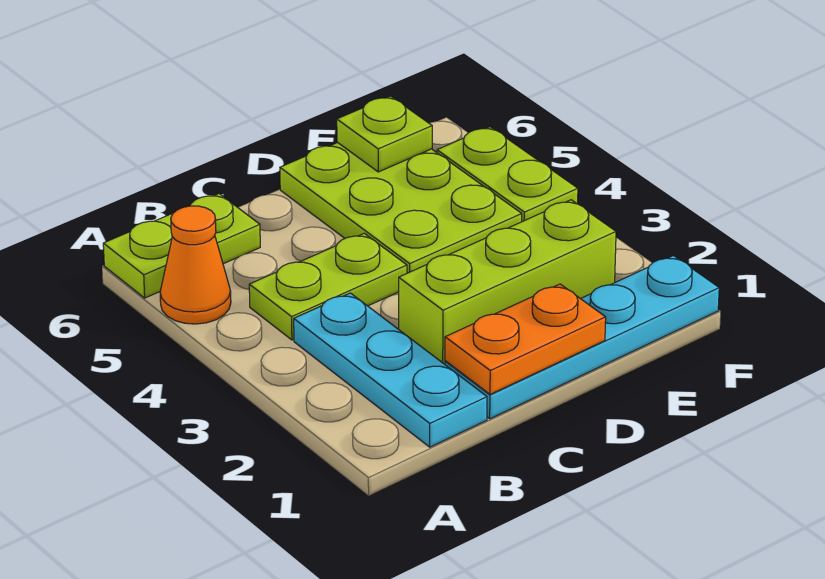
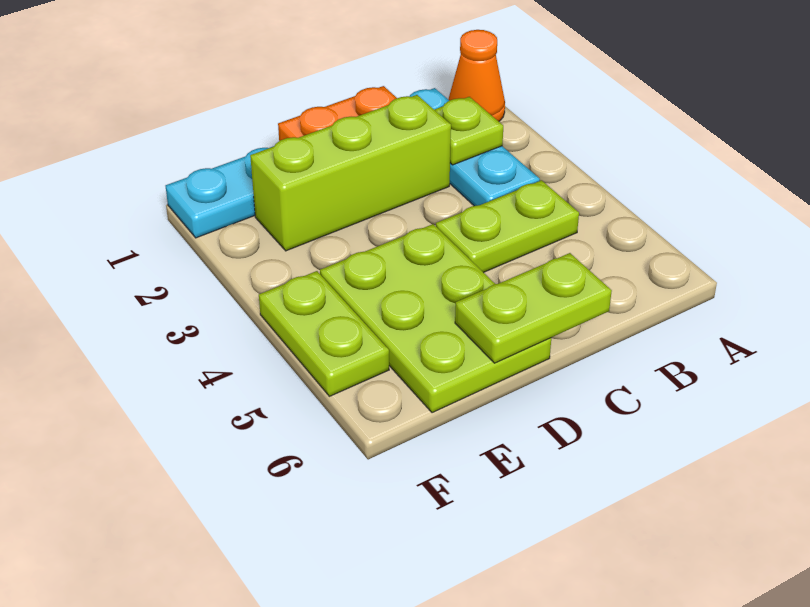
orange cone A5 level 1 -> orange cone A1 level 1
lime plate A6:B6 level 1 -> lime plate C6:D6 level 2
lime plate E6 level 2 -> lime plate B2 level 2

